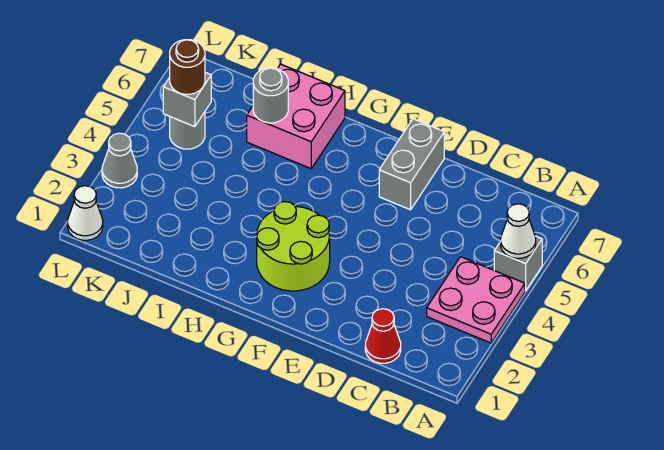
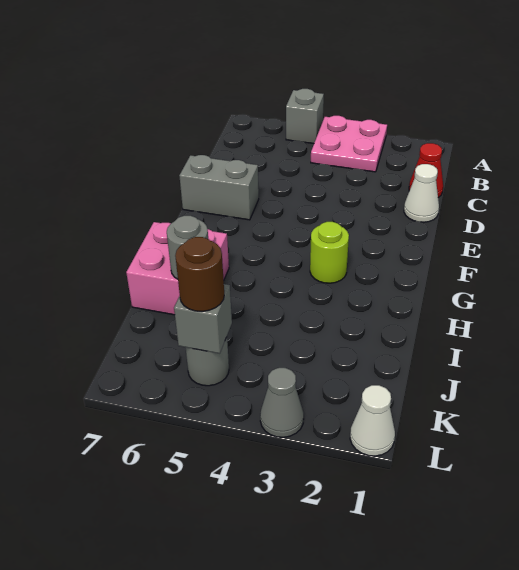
white cone A5 level 2 -> white cone D1 level 1
lime round brick F2:G3 level 1 -> lime round brick G3 level 1

